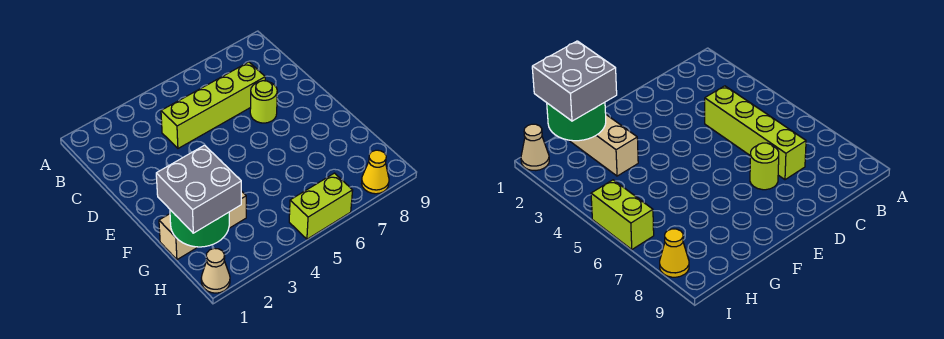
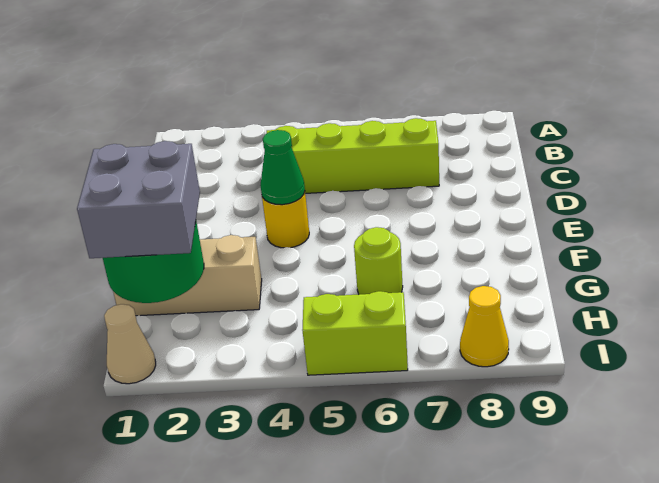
lime round brick D7 level 1 -> lime round brick G6 level 1
none -> yellow round brick E4 level 1
none -> green cone E4 level 2

